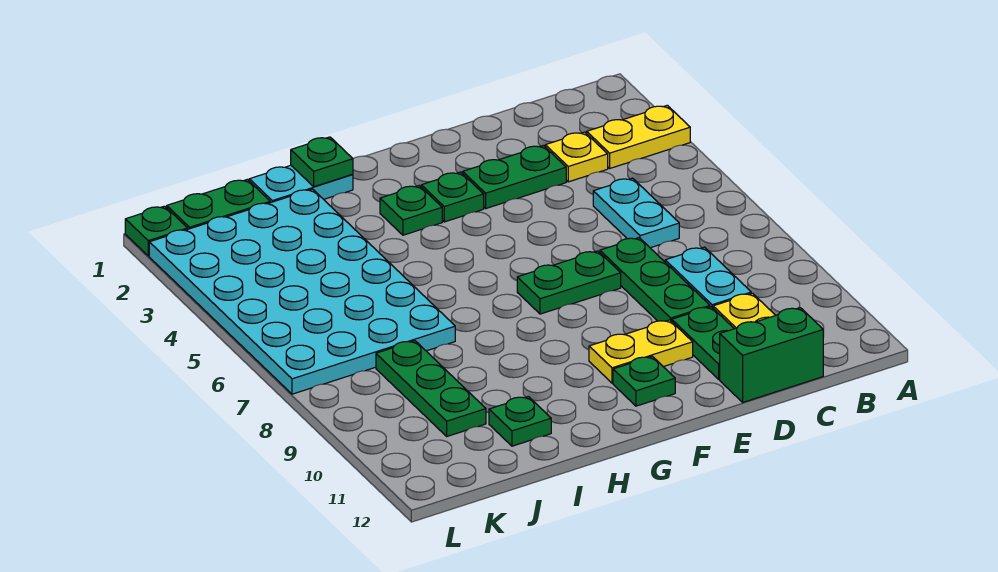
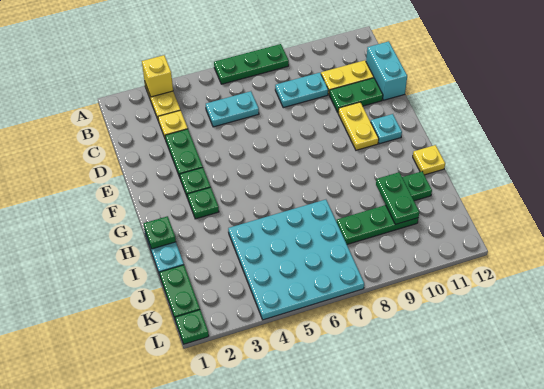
none -> yellow brick A3 level 2
green brick C12:D12 level 1 -> cyan brick C12:D12 level 1
green plate D7:D9 level 1 -> green plate A6:A8 level 1
green plate E7:F7 level 1 -> green plate I10:J10 level 2
green plate F11 level 1 -> cyan plate F11 level 1
none -> yellow plate H12 level 1
cyan plate I2:L7 level 1 -> cyan plate I4:L7 level 1

